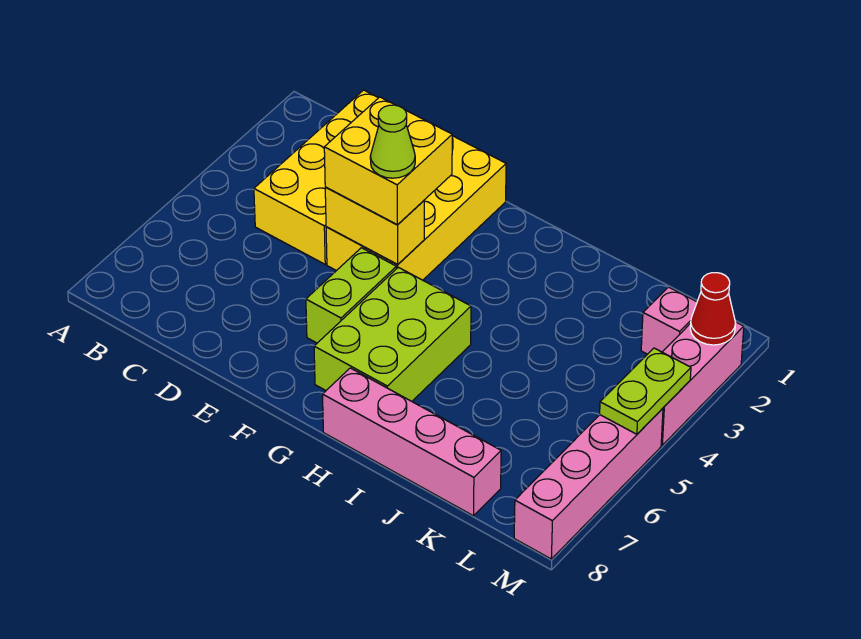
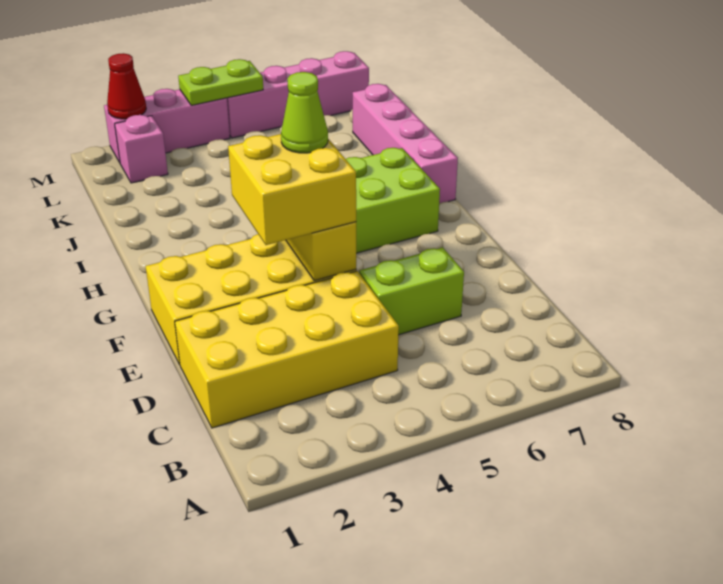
lime brick F5:F6 level 1 -> lime brick D5:D6 level 1

